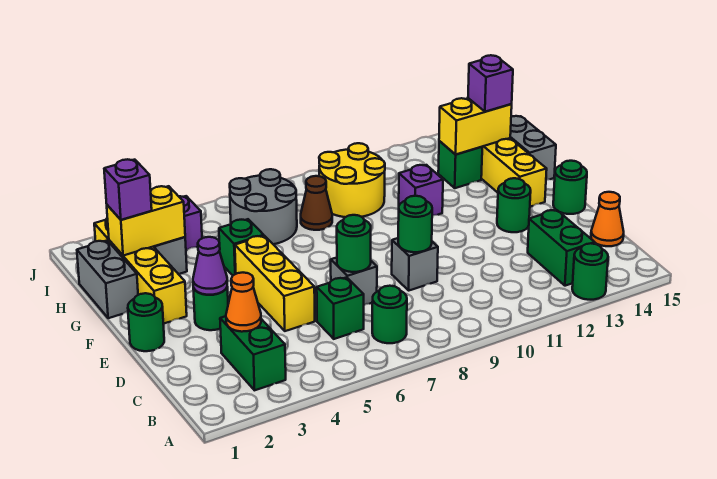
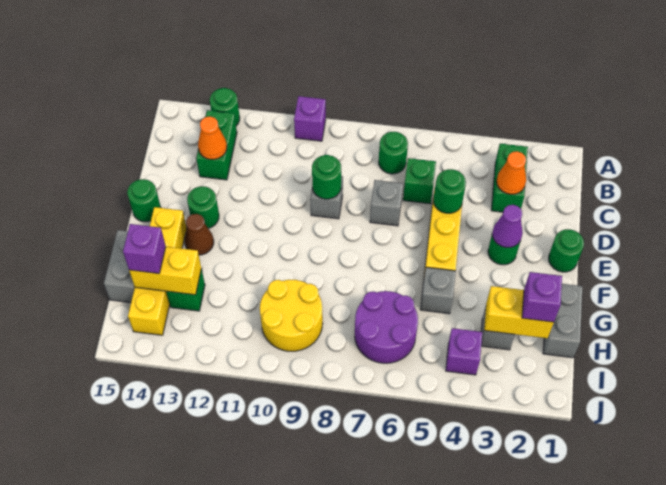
orange cone C15 level 1 -> orange cone C13 level 2
green round brick D7 level 2 -> green round brick D5 level 2
yellow brick F2:I2 level 1 -> none
green brick G5 level 1 -> grey brick G5 level 1
purple brick G11 level 1 -> purple brick A10 level 1
grey round brick H6:I7 level 1 -> purple round brick H6:I7 level 1
brown cone H8 level 1 -> brown cone F13 level 1

